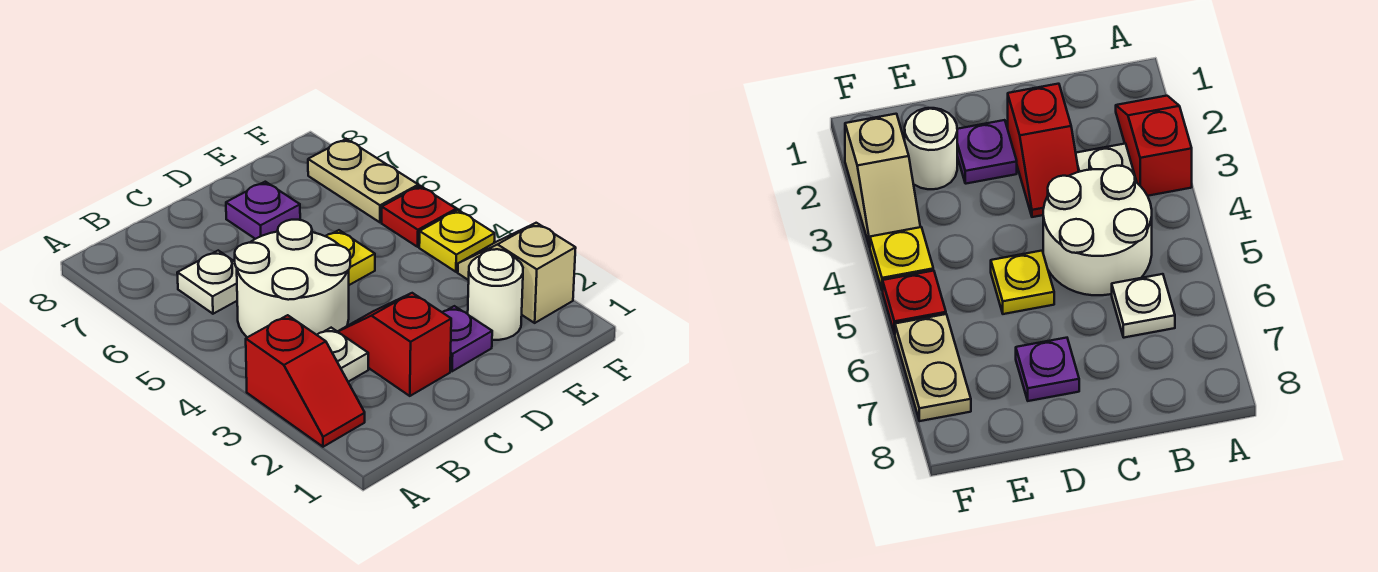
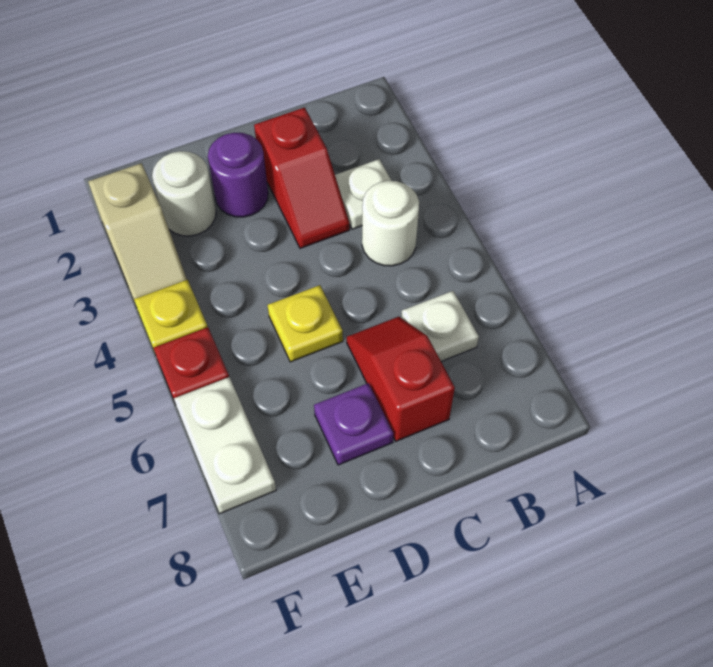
red slope A2:A3 level 1 top 3 -> red slope C6:C7 level 1 top 7
white round brick B4:C5 level 1 -> white round brick B4 level 1
purple plate D2 level 1 -> purple round brick D2 level 1
tan plate F6:F7 level 1 -> white plate F6:F7 level 1

